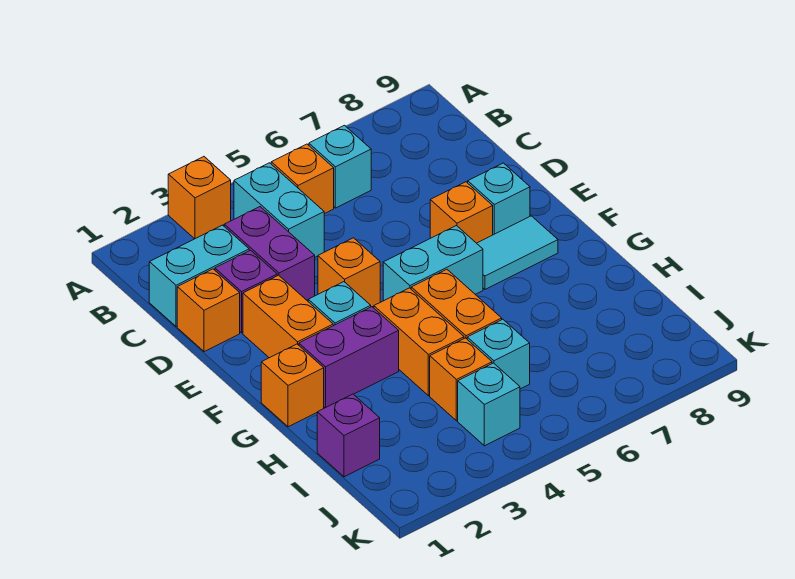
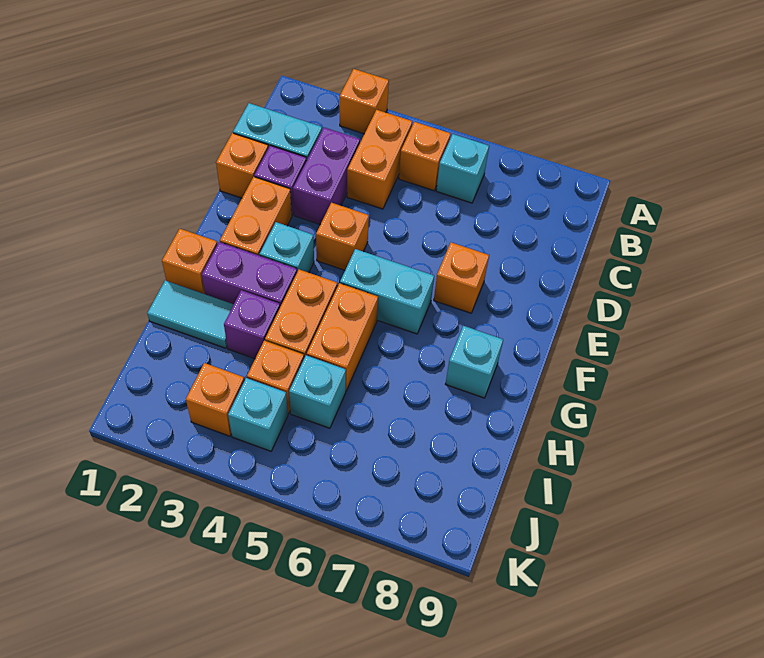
cyan brick B4:C4 level 1 -> orange brick B4:C4 level 1
cyan brick E8 level 1 -> cyan brick G8 level 1
cyan tile F7:F8 level 1 -> cyan tile H1:H2 level 1
purple brick I1 level 1 -> purple brick H3 level 1
none -> orange brick J3 level 1

